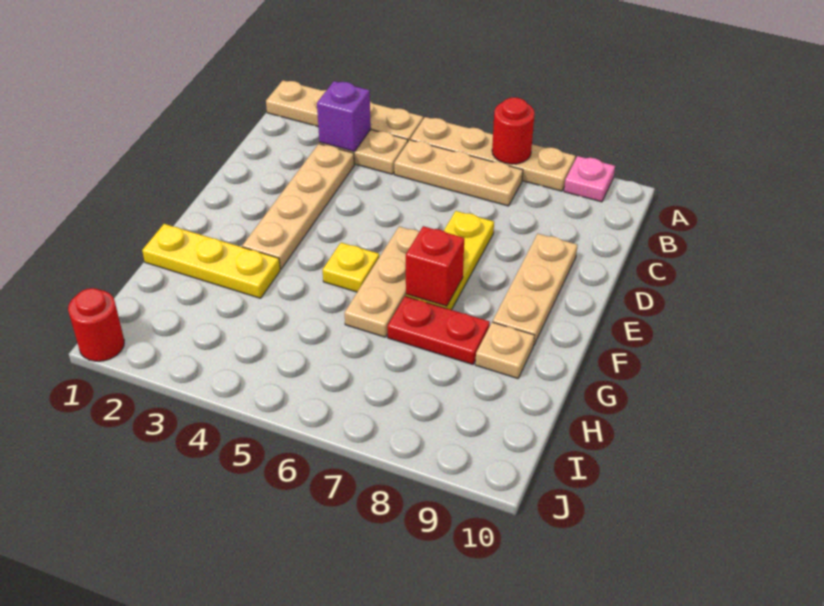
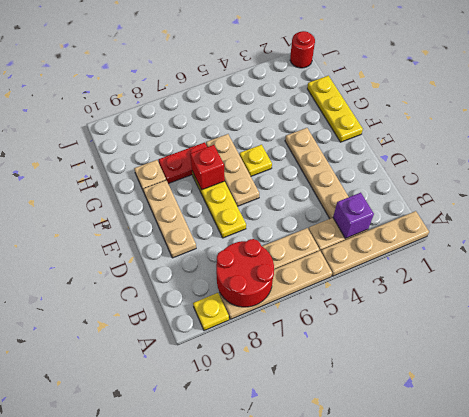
red round brick A7 level 2 -> red round brick A7:B8 level 2
pink plate A9 level 1 -> yellow plate A9 level 1
yellow plate G1:G3 level 1 -> yellow plate F1:H1 level 1

